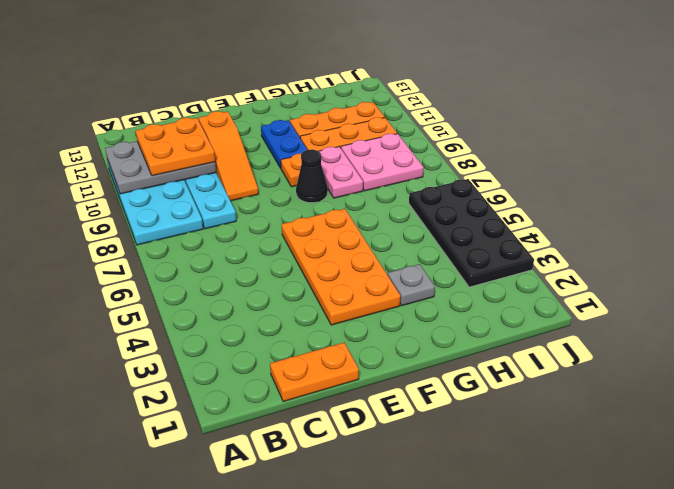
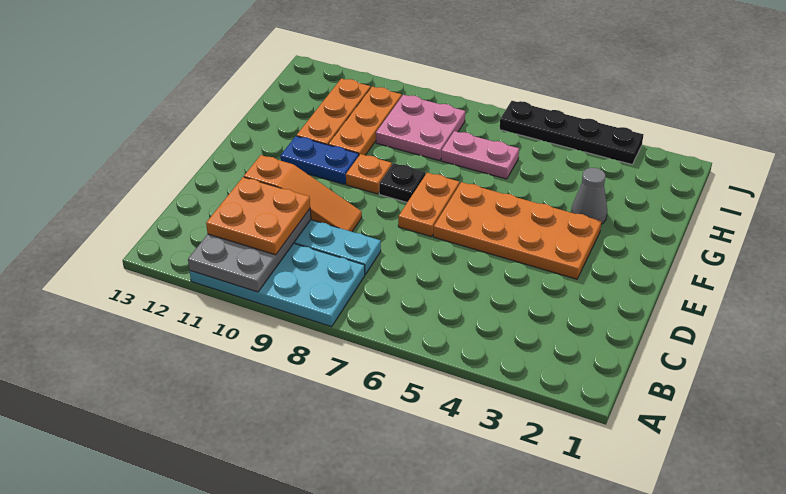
orange plate C1:D1 level 1 -> orange plate E7:F7 level 1
black cone F8 level 1 -> black plate F8 level 1
grey plate G3 level 1 -> grey cone G3 level 1
pink plate G8:G9 level 1 -> pink plate H6:H7 level 1
black plate I3:J6 level 1 -> black plate J3:J6 level 1

